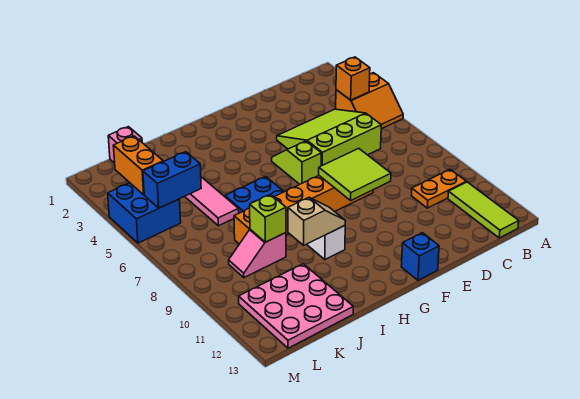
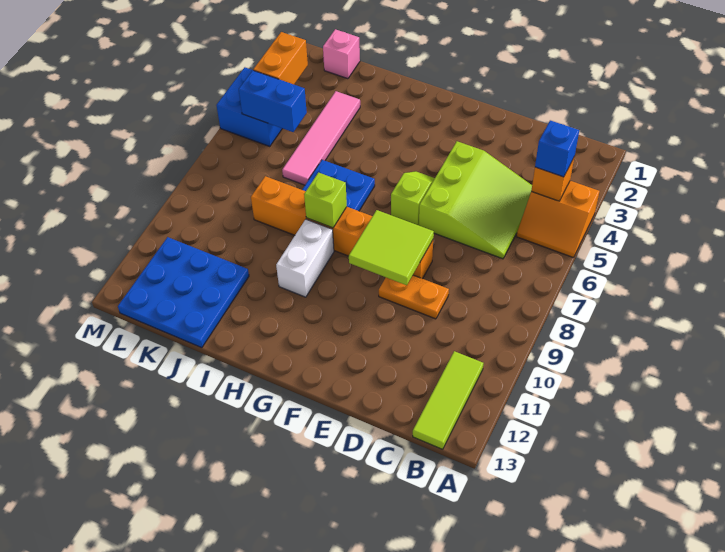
orange plate B10:C10 level 1 -> orange plate D9:E9 level 1
lime slope C4:E6 level 1 top 6 -> lime slope C4:E6 level 1 top E
blue brick F13 level 1 -> blue brick B4 level 3
tan slope H10:I10 level 2 top I -> none
pink slope J9:K9 level 1 top J -> none
lime brick J9 level 2 -> lime brick H8 level 2
pink plate J11:L13 level 1 -> blue plate J11:L13 level 1

